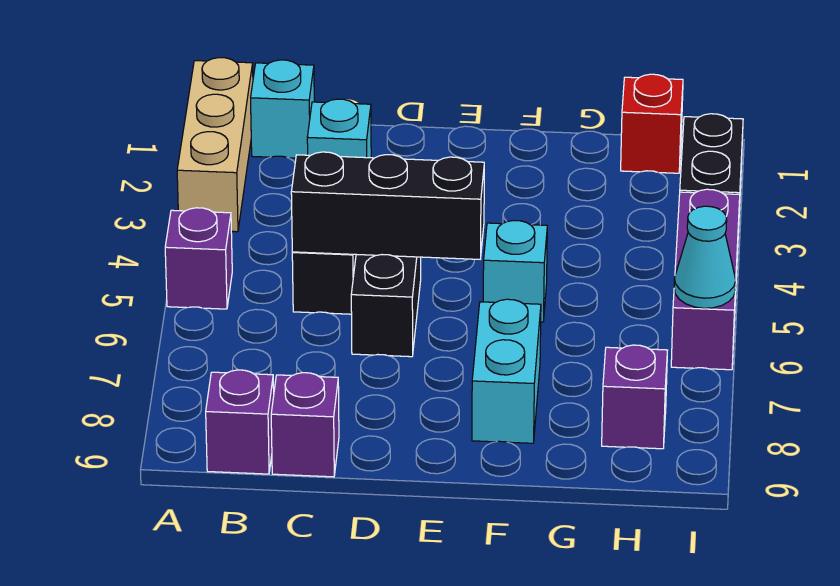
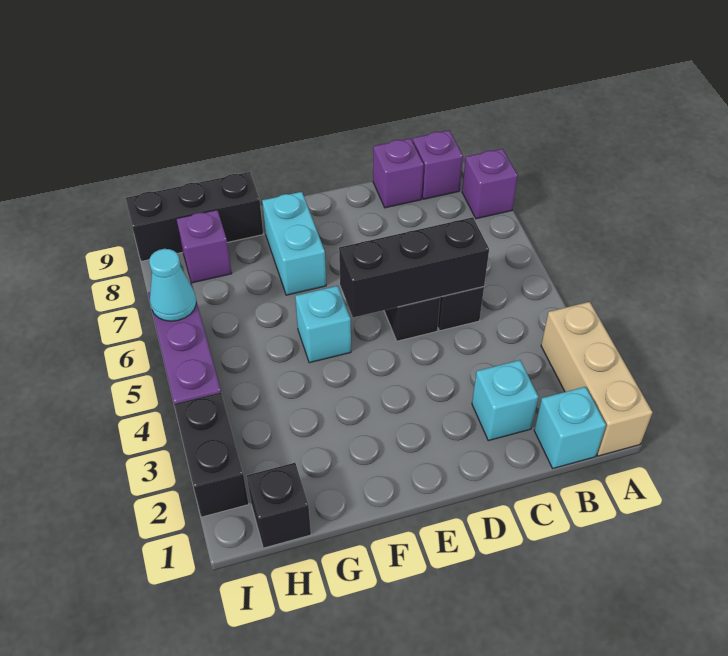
purple brick A5 level 1 -> purple brick A8 level 1
none -> black brick G9:I9 level 1
red brick H1 level 1 -> black brick H1 level 1

